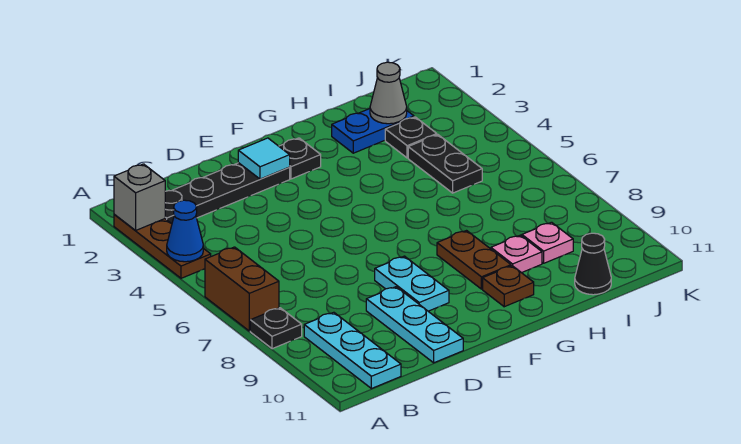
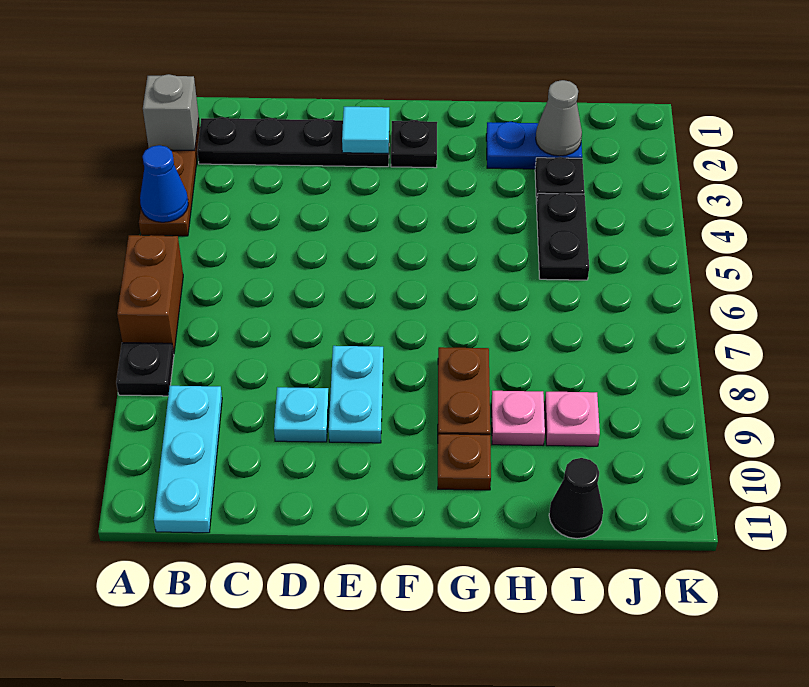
cyan plate D9:D11 level 1 -> cyan plate D9 level 1

